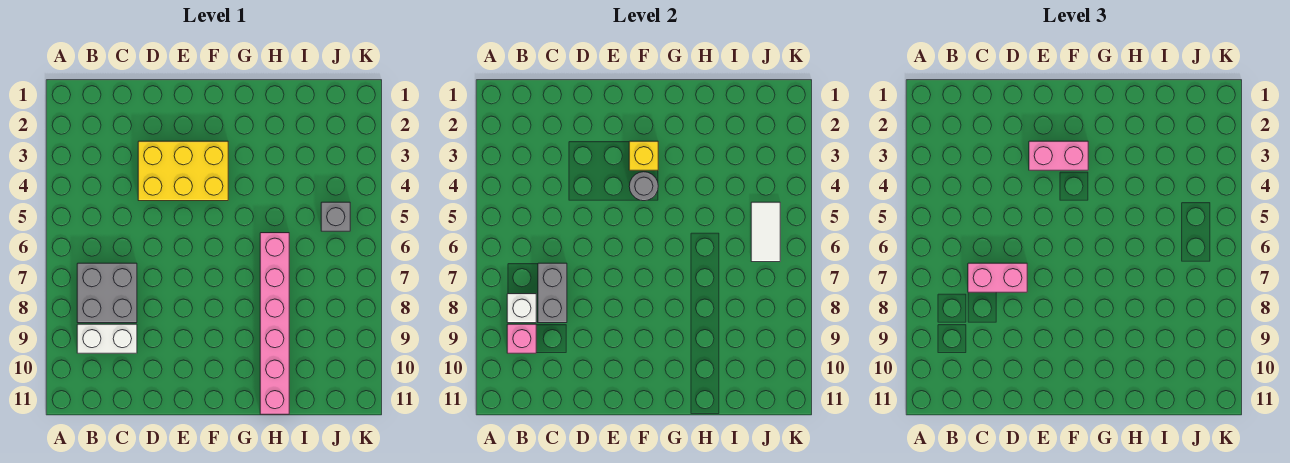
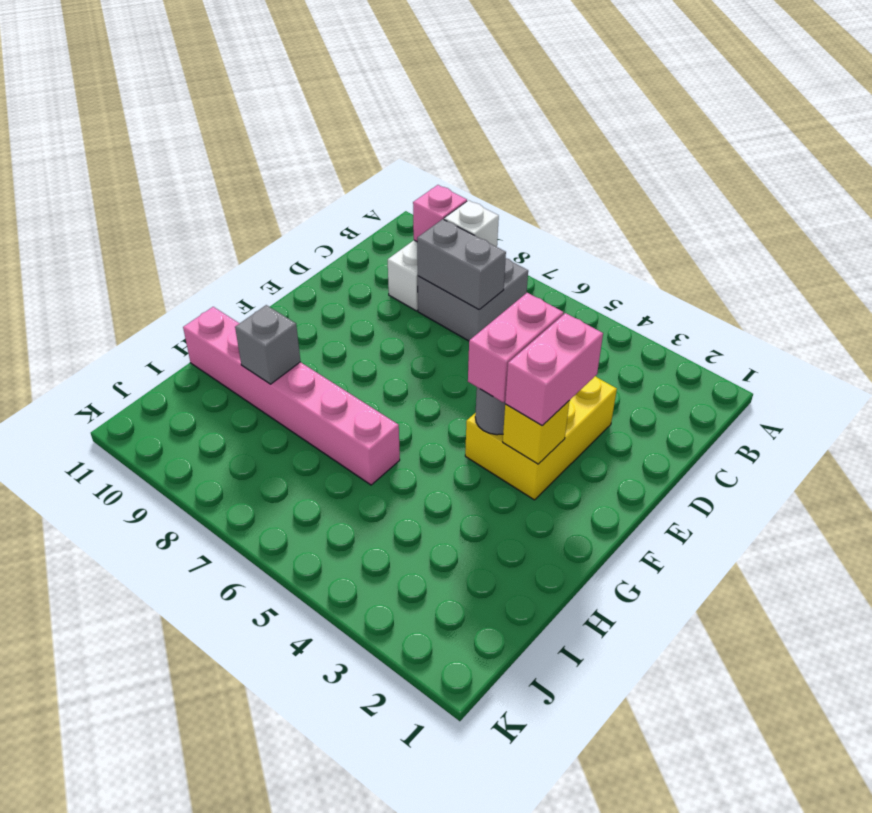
pink brick C7:D7 level 3 -> pink brick E4:F4 level 3
grey brick J5 level 1 -> grey brick H9 level 2
white tile J5:J6 level 2 -> none

